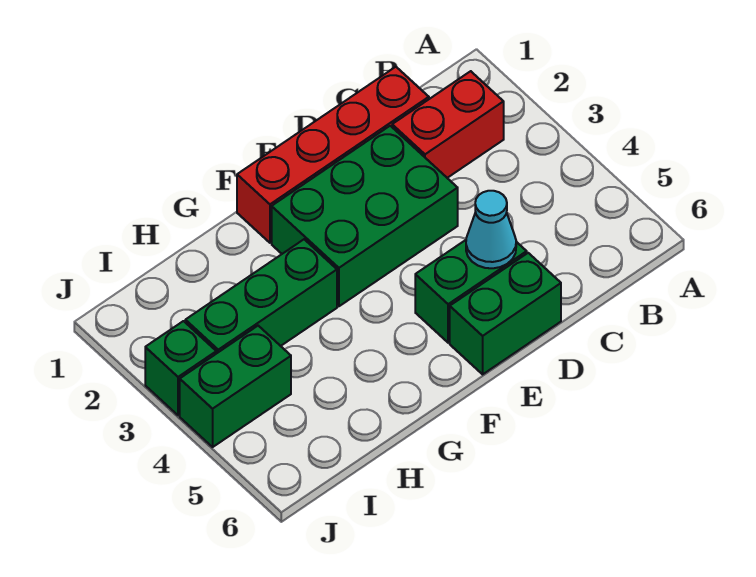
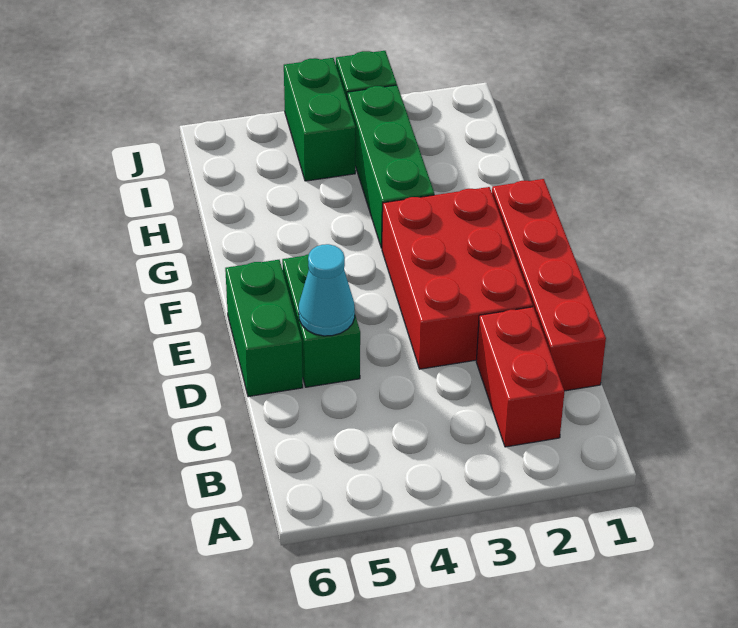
green brick D2:F3 level 1 -> red brick D2:F3 level 1

